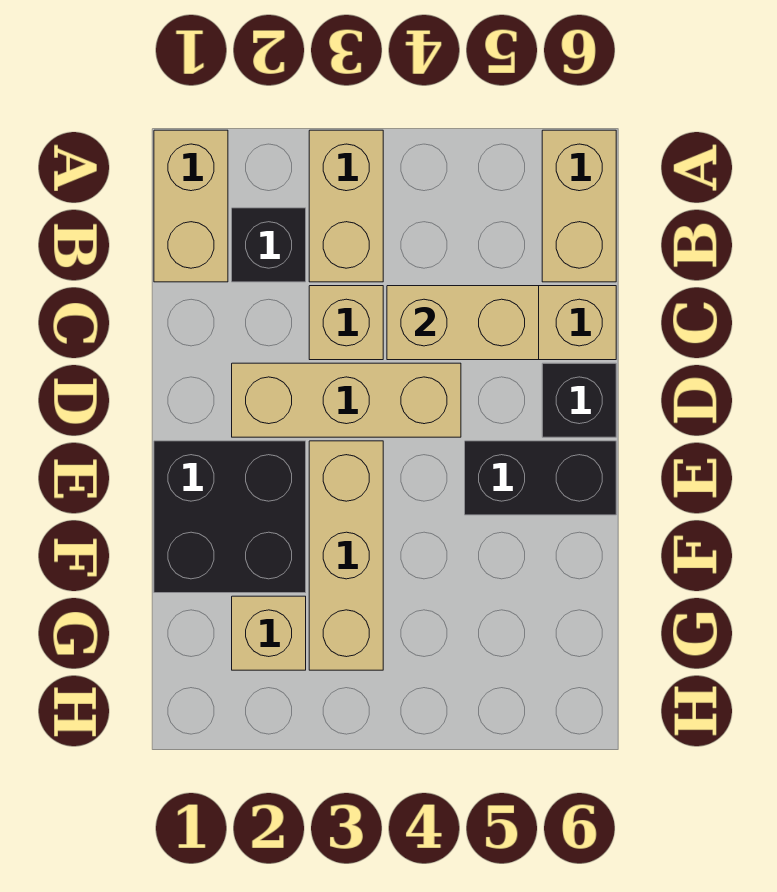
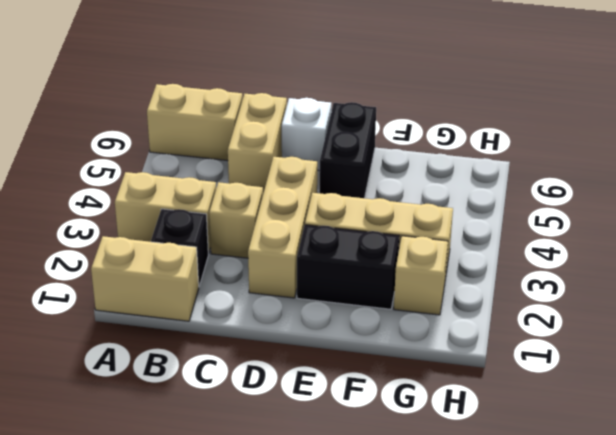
tan brick C4:C5 level 2 -> none
black brick D6 level 1 -> white brick D6 level 1
black brick E1:F2 level 1 -> black brick E2:F2 level 1

